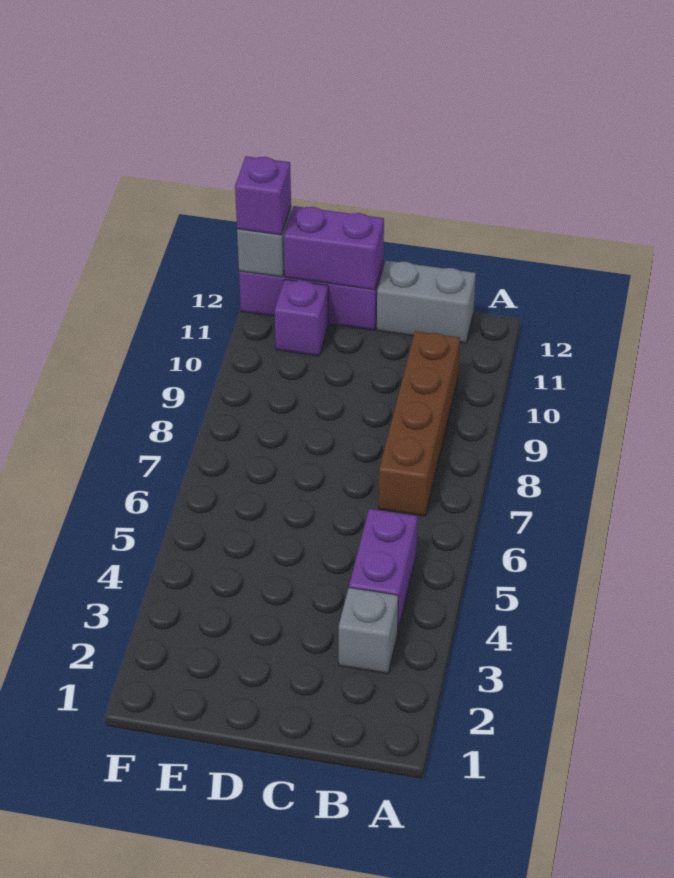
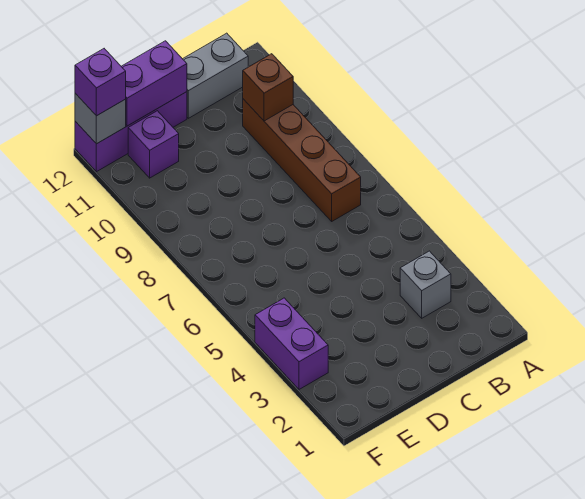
purple brick B4:B5 level 1 -> purple brick F3:F4 level 1
none -> brown brick B10 level 2

